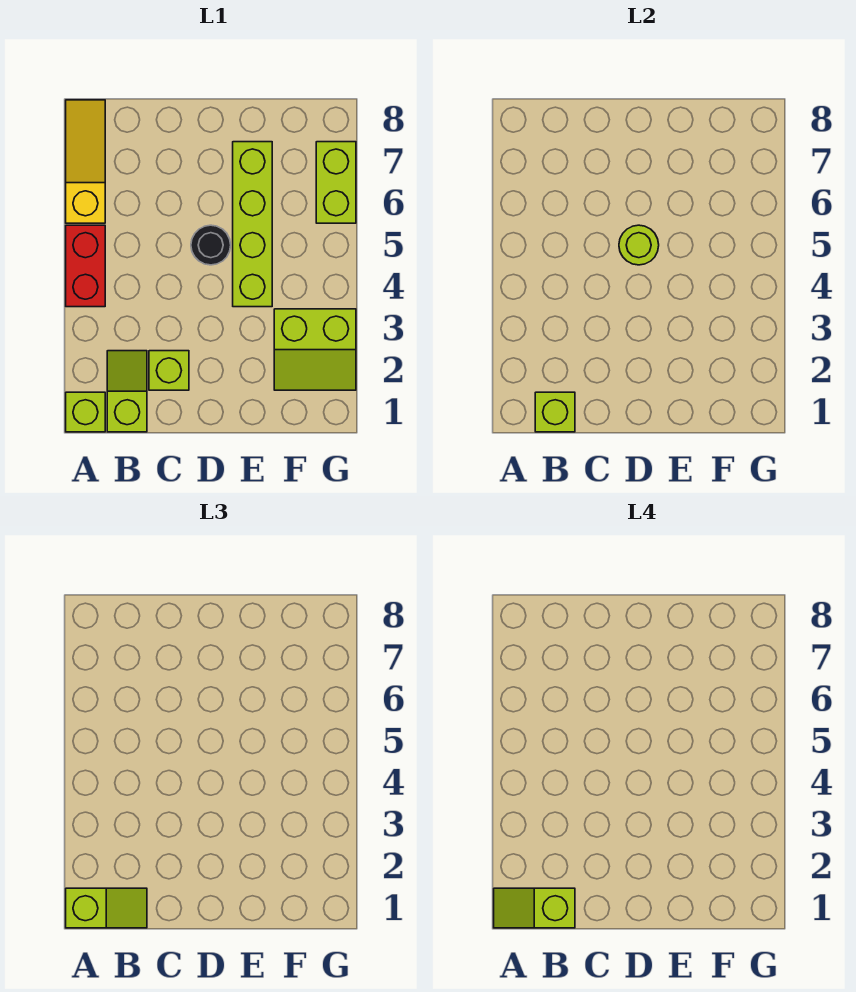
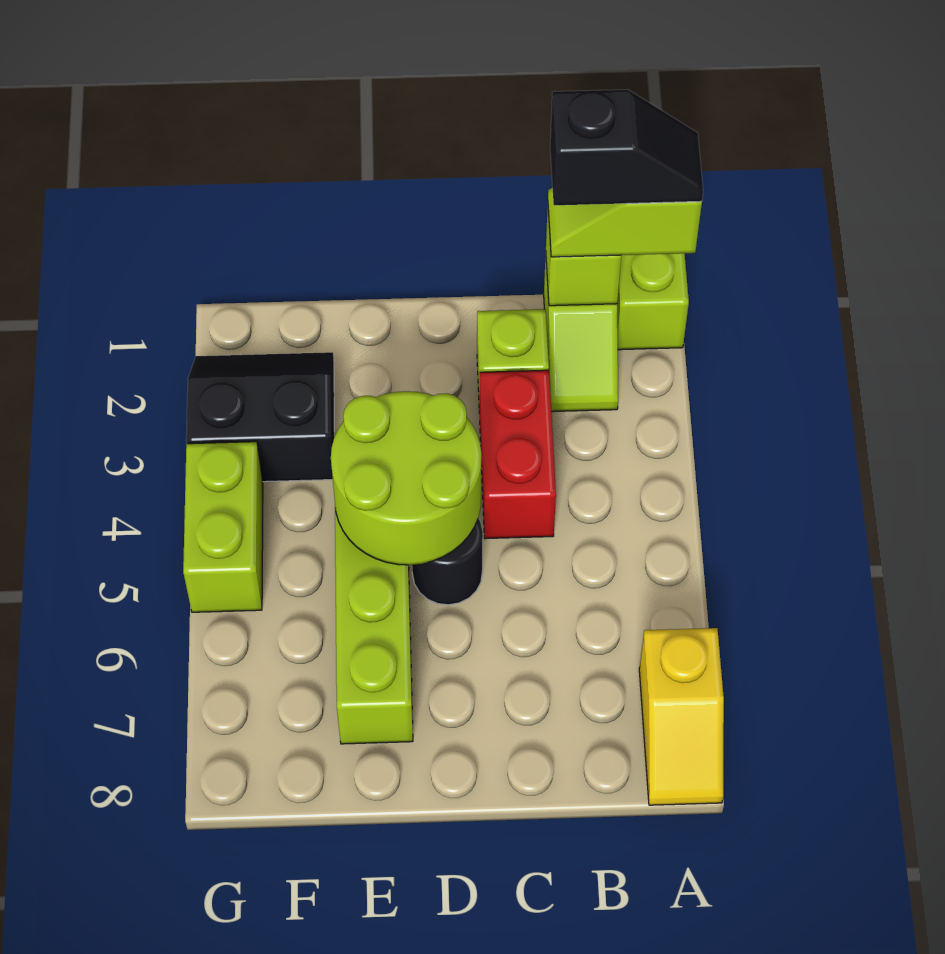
lime slope A1:B1 level 4 top B -> black slope A1:B1 level 4 top B
red brick A4:A5 level 1 -> red brick C3:C4 level 1
yellow slope A6:A8 level 1 top 6 -> yellow slope A7:A8 level 1 top 7
lime round brick D5 level 2 -> lime round brick D4:E5 level 2
lime slope F2:G3 level 1 top 3 -> black slope F2:G3 level 1 top 3
lime brick G6:G7 level 1 -> lime brick G4:G5 level 1

